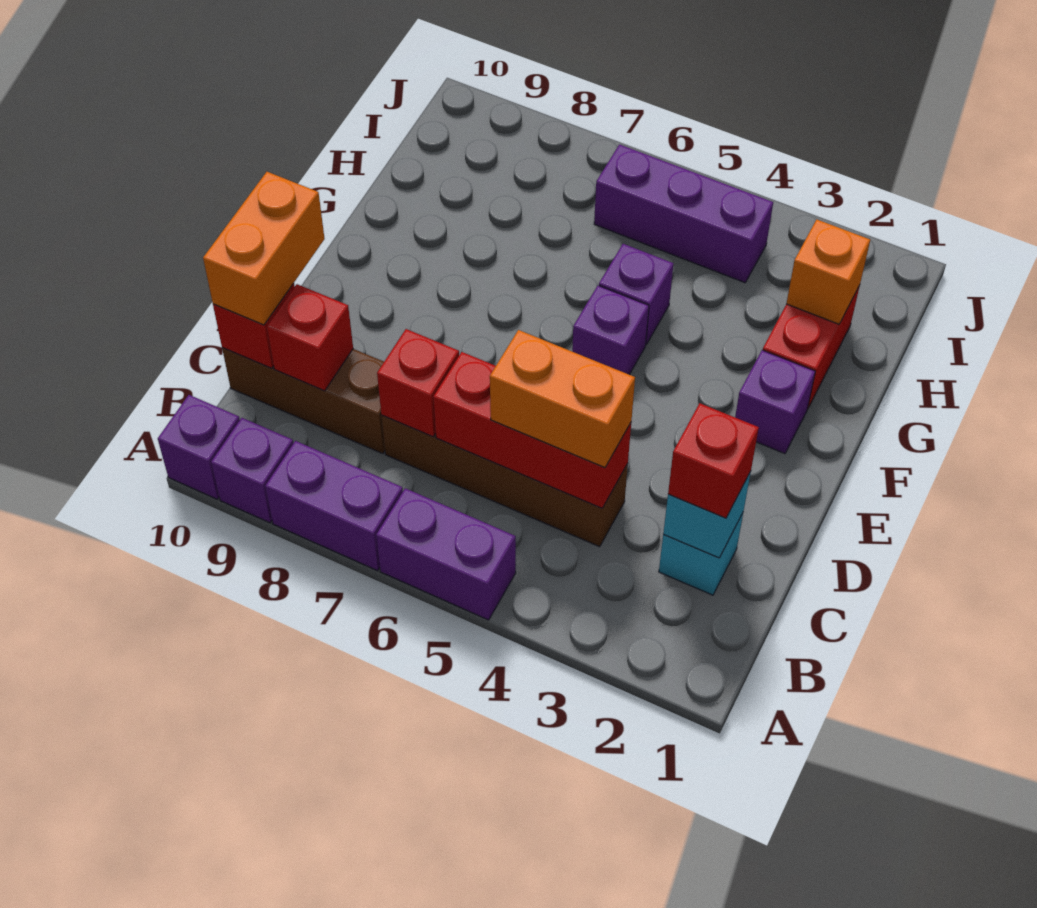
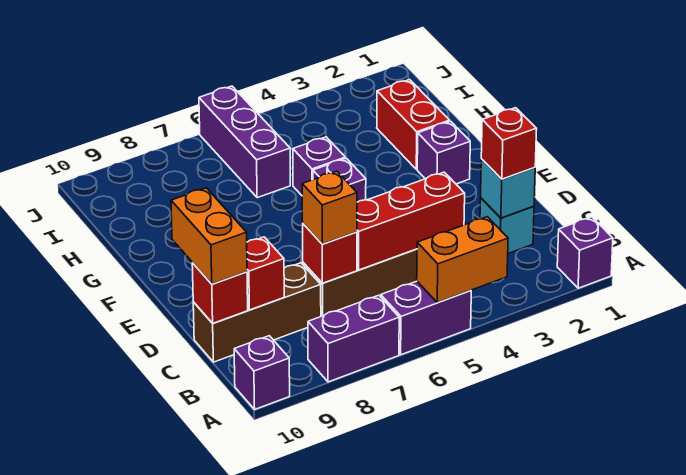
purple brick A9 level 1 -> purple brick A1 level 1
orange brick C4:C5 level 3 -> orange brick A4:A5 level 2
orange brick H2 level 2 -> orange brick C7 level 3
purple brick I4:I6 level 1 -> purple brick H6:J6 level 1

